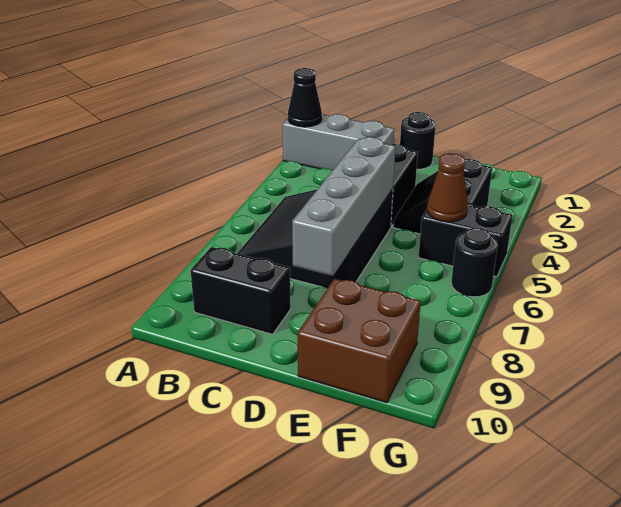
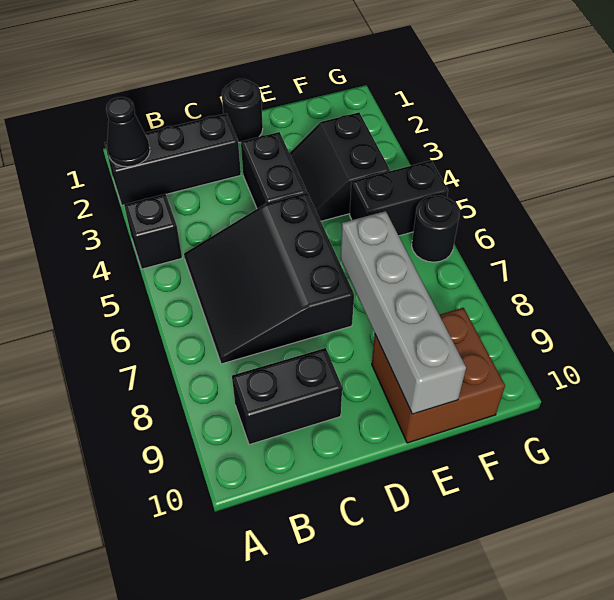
grey brick A2:C2 level 1 -> black brick A2:C2 level 1
none -> black brick A4 level 1
grey brick D5:D8 level 2 -> grey brick E7:E10 level 2
brown cone F5 level 2 -> none

